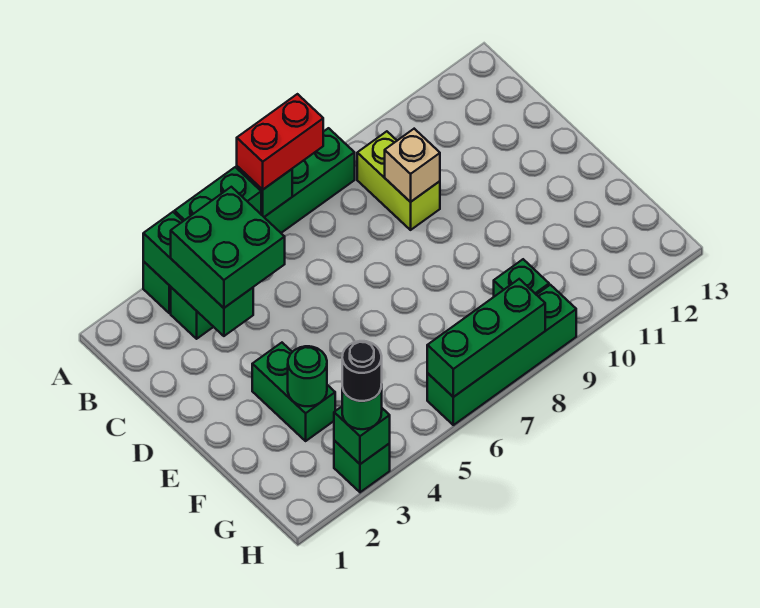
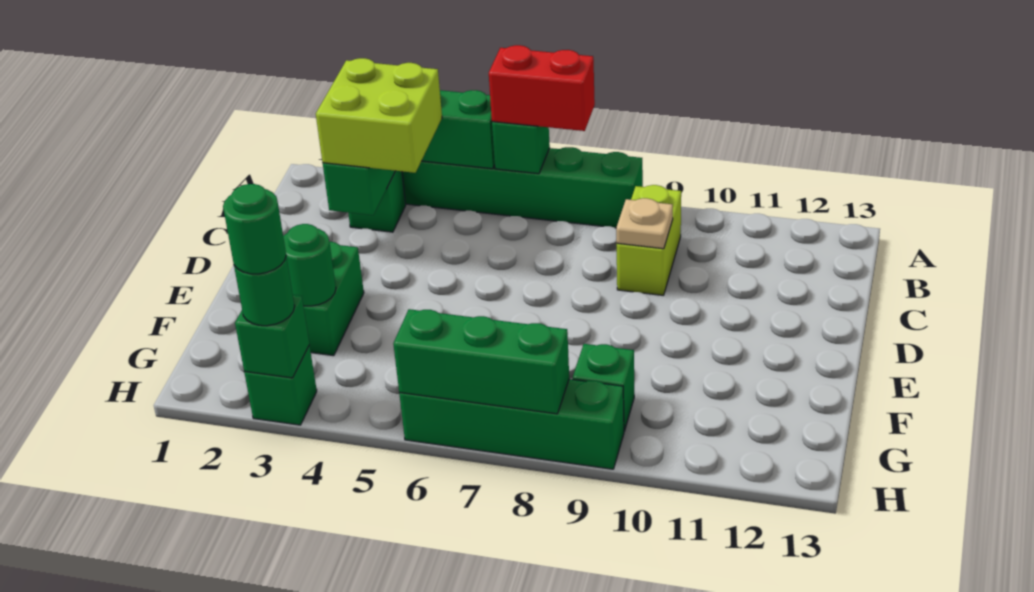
green brick B3:C4 level 3 -> lime brick B3:C4 level 3
tan brick C9 level 2 -> tan plate C9 level 2
black round brick H3 level 4 -> green round brick H3 level 4

